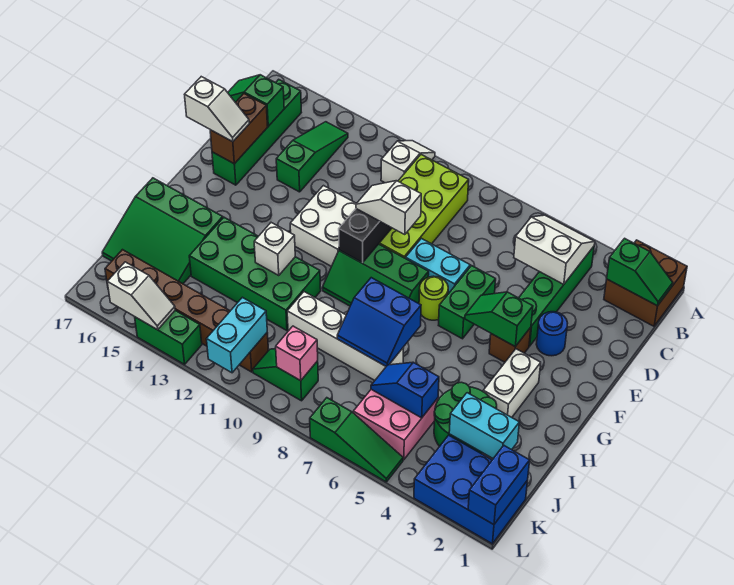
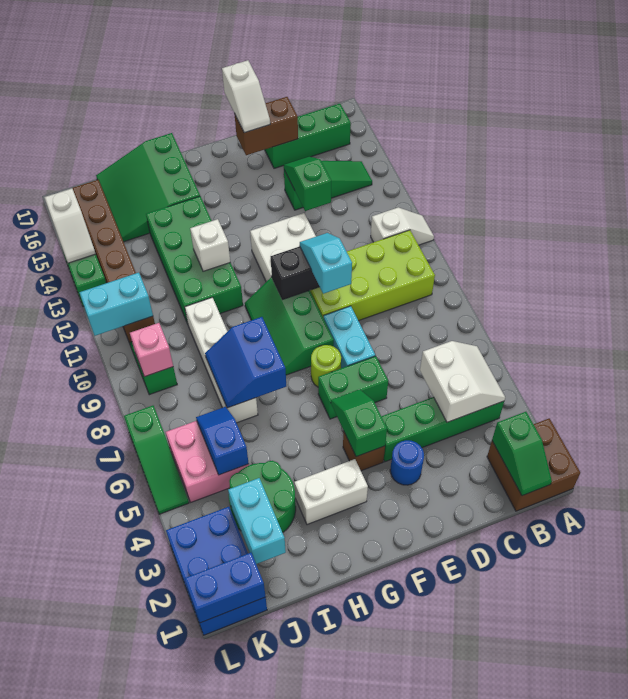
green brick B16:E16 level 1 -> green brick B16:D16 level 1
green slope C16:C17 level 2 top 16 -> green slope D13:D14 level 2 top 13
white slope E9:E10 level 3 top 9 -> cyan slope E9:E10 level 3 top 9

